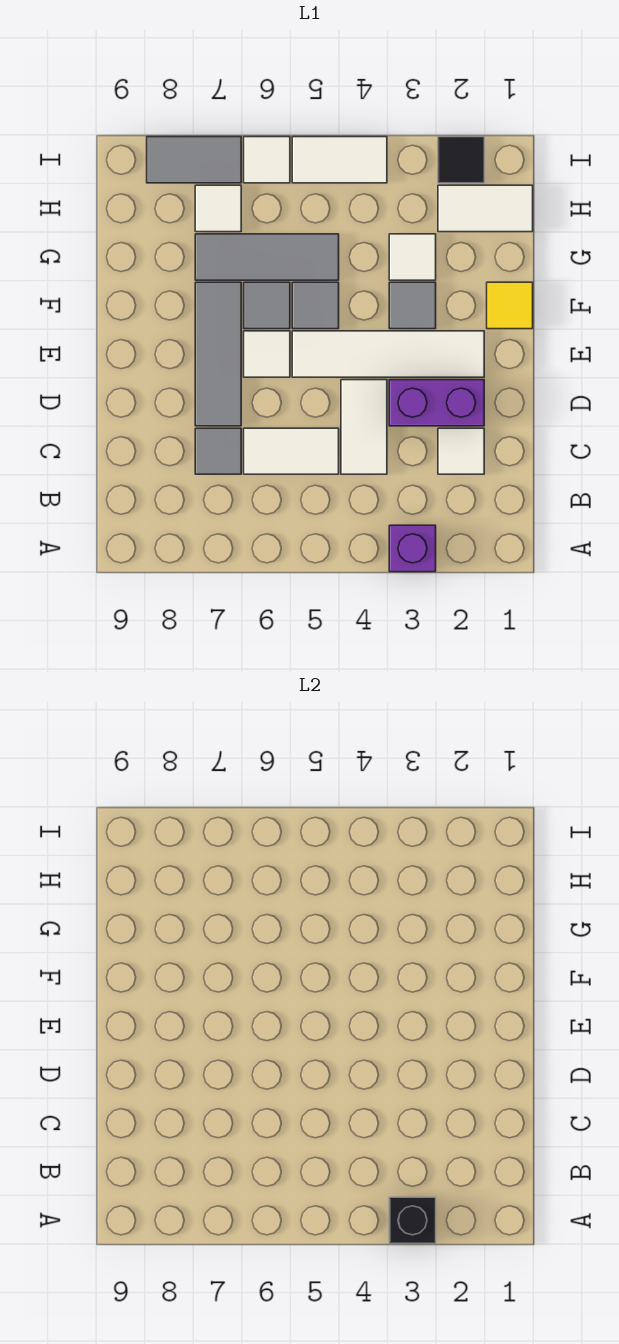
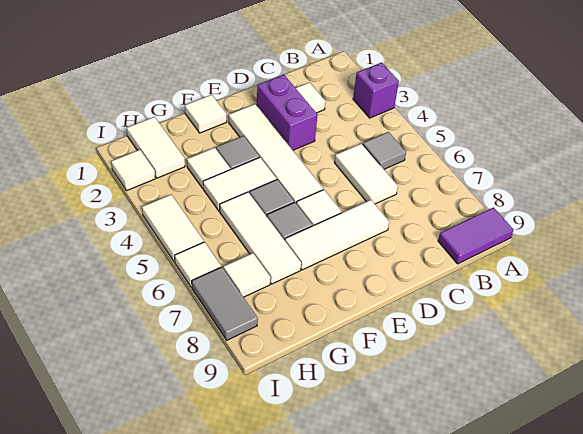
black brick A3 level 2 -> none
none -> purple tile A9:B9 level 1
white tile C4:D4 level 1 -> white tile F4:G4 level 1
grey tile C7 level 1 -> grey tile B5 level 1
grey tile D7:F7 level 1 -> white tile D7:F7 level 1
yellow tile F1 level 1 -> white tile F1 level 1
grey tile G5:G7 level 1 -> white tile G5:G7 level 1
black tile I2 level 1 -> white tile I2 level 1

